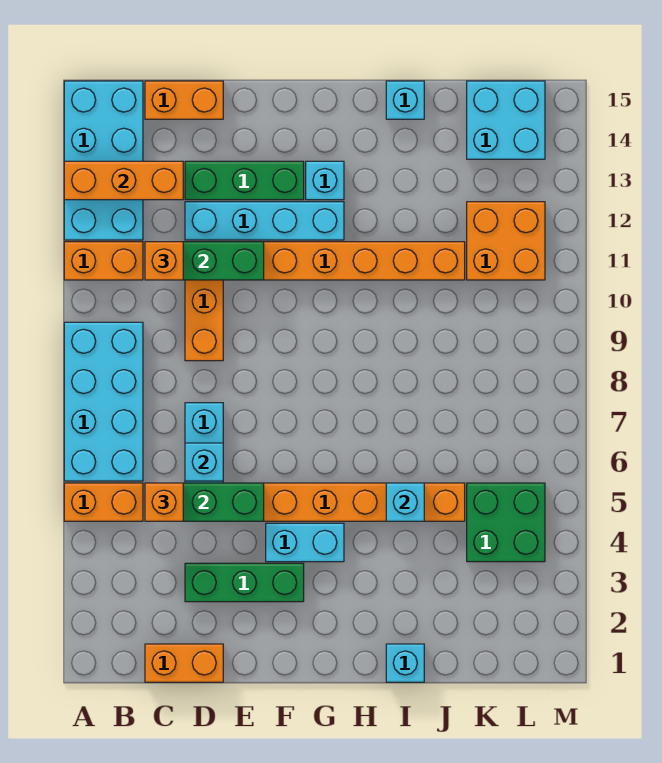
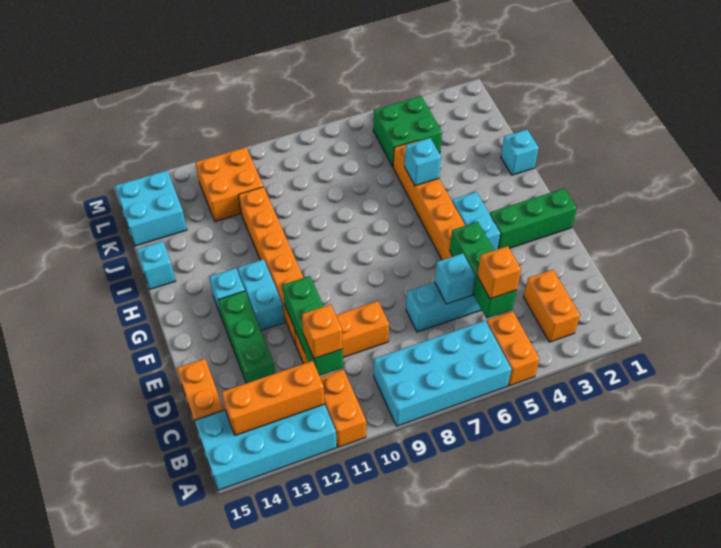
orange brick A13:C13 level 2 -> orange brick B12:B14 level 2
orange brick C1:D1 level 1 -> orange brick B3:C3 level 1
green brick D3:F3 level 1 -> green brick F1:F3 level 1
cyan brick D12:G12 level 1 -> cyan brick F12:G12 level 1

